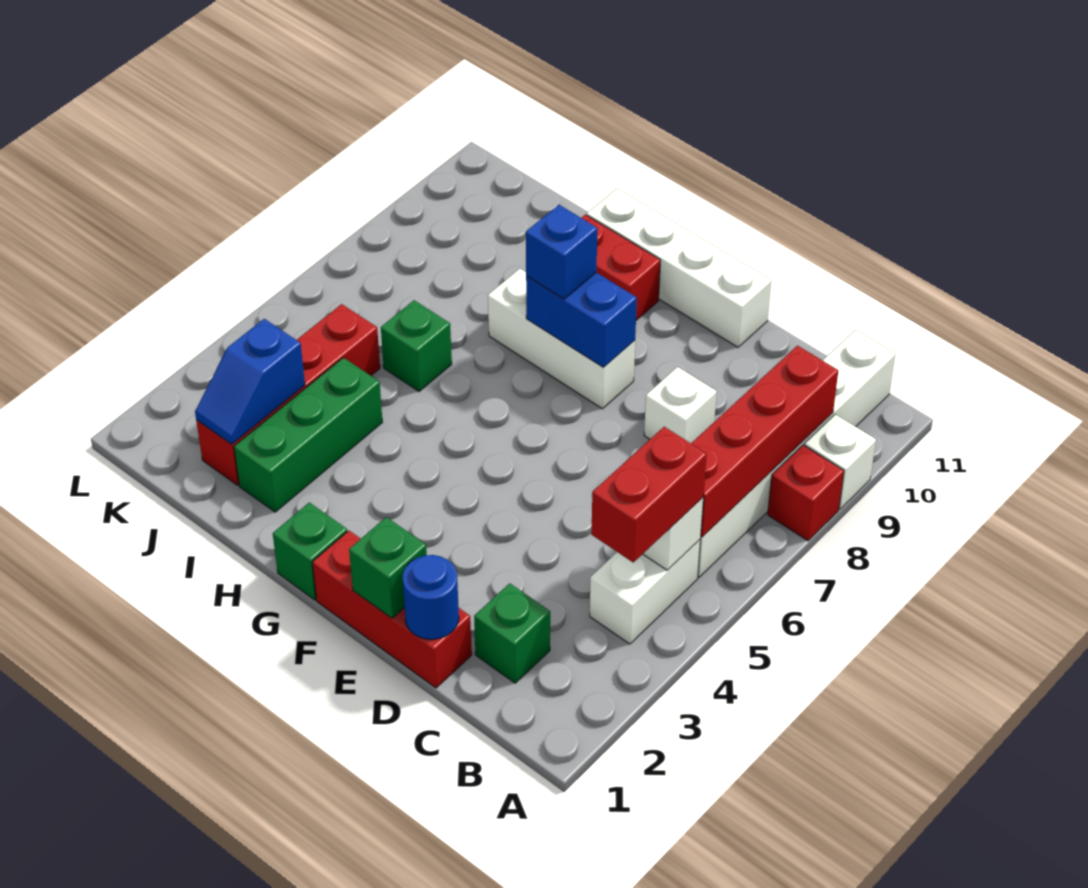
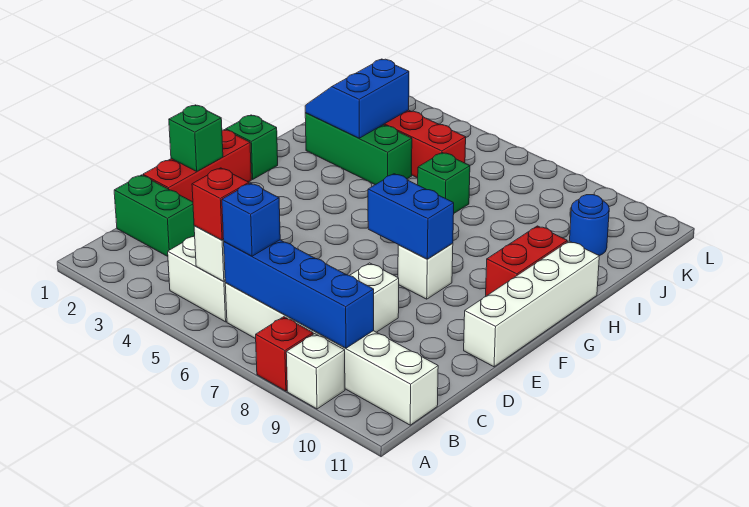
red brick B4:B5 level 3 -> red brick B5 level 3
red brick B6:B9 level 2 -> blue brick B6:B9 level 2
green brick C2 level 1 -> green brick C1:C2 level 1
blue round brick D1 level 2 -> blue round brick J10 level 1
white brick F8:H8 level 1 -> white brick F8 level 1
blue brick F8:G8 level 2 -> blue brick F7:F8 level 2
blue brick G8 level 3 -> blue brick B6 level 3
blue slope J2:J3 level 2 top 3 -> blue slope I2:J3 level 2 top 3

